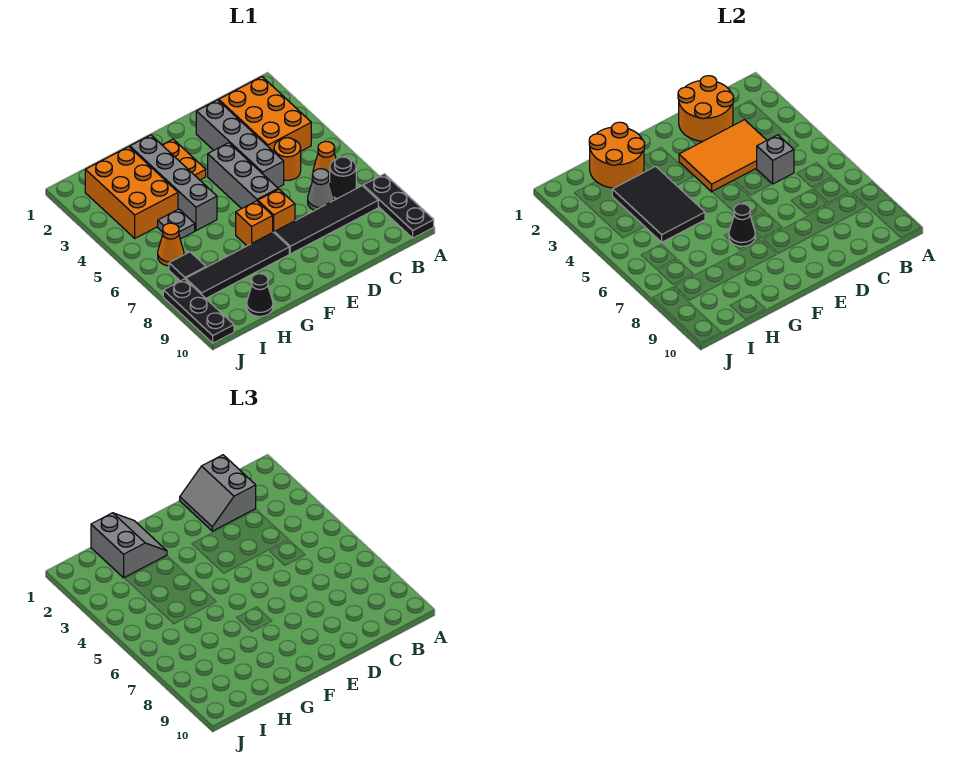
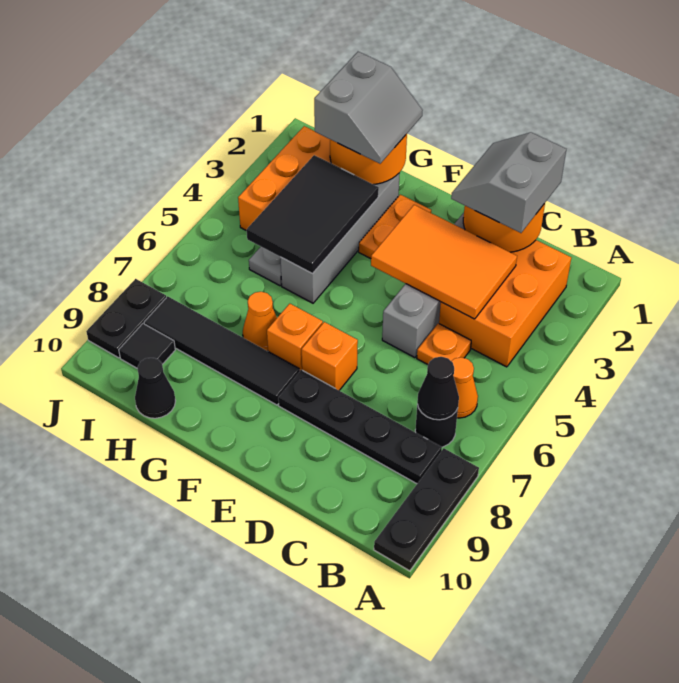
black tile B8:E8 level 1 -> black plate B8:E8 level 1
orange round brick C5 level 1 -> orange plate C5 level 1
grey brick C5 level 2 -> none
grey cone C7 level 1 -> none
grey brick E4:E6 level 1 -> none
black cone F7 level 2 -> black cone B7 level 2
orange cone I6 level 1 -> orange cone G7 level 1
black tile I7 level 1 -> black tile I9 level 1
black plate J8:J10 level 1 -> black plate J8:J9 level 1

